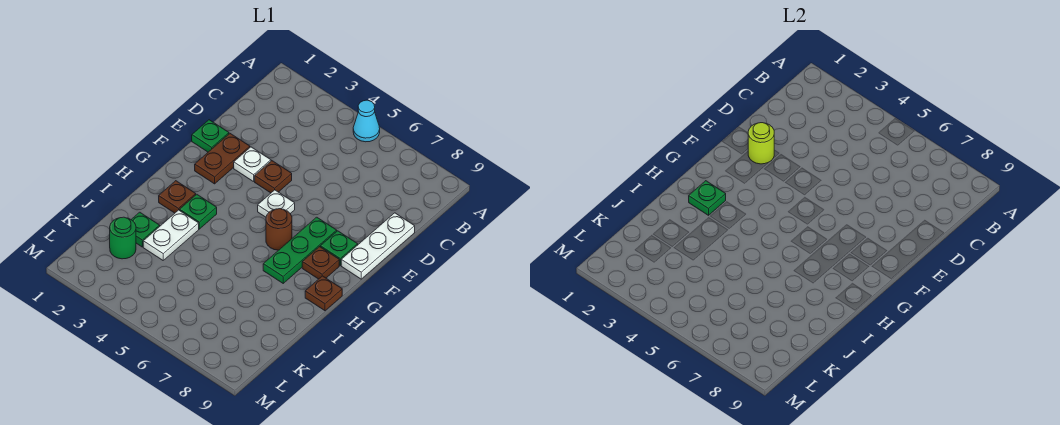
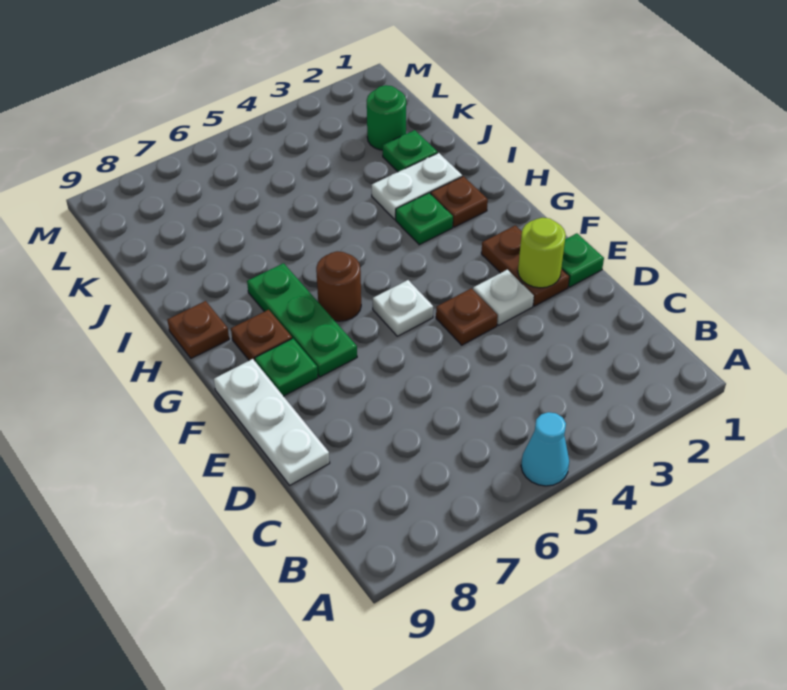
green plate H2 level 2 -> none
white plate I3:J3 level 1 -> white plate I2:I3 level 1

